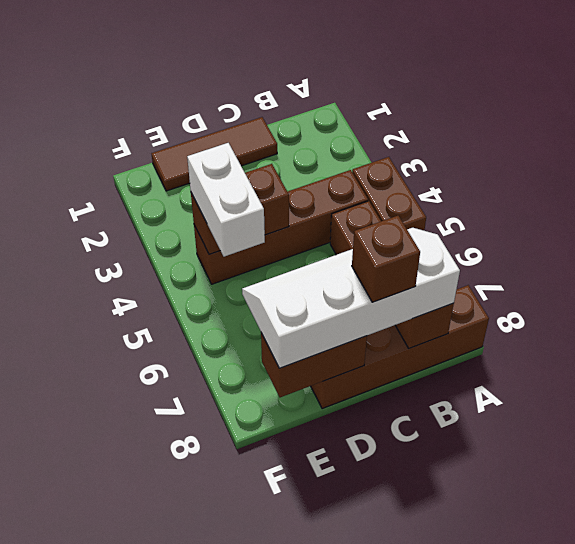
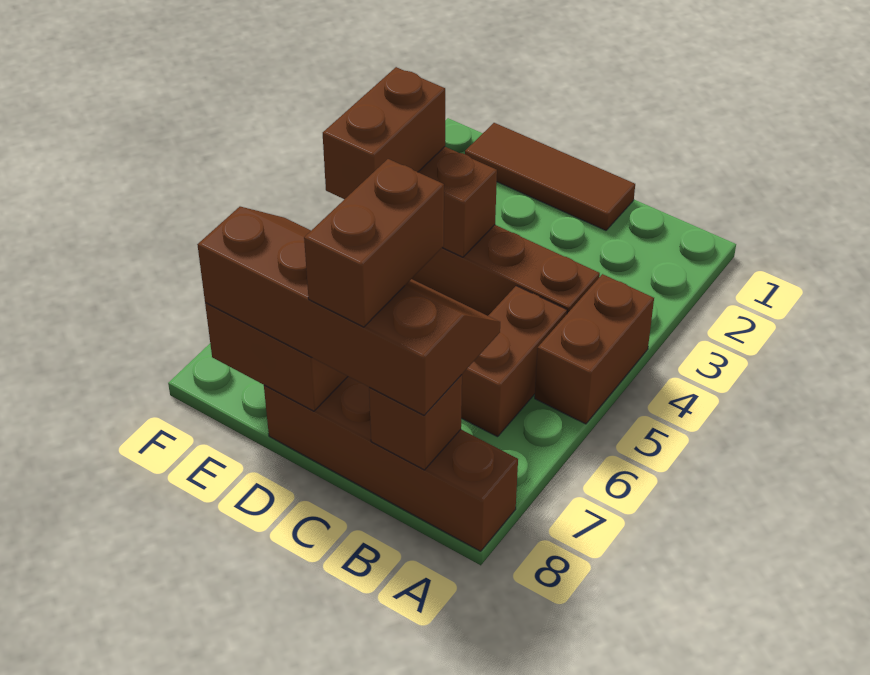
white slope B7:E8 level 3 top 8 -> brown slope B7:E8 level 3 top 8
brown brick C8 level 4 -> brown brick C7:C8 level 4
white brick E4:E5 level 3 -> brown brick E4:E5 level 3

